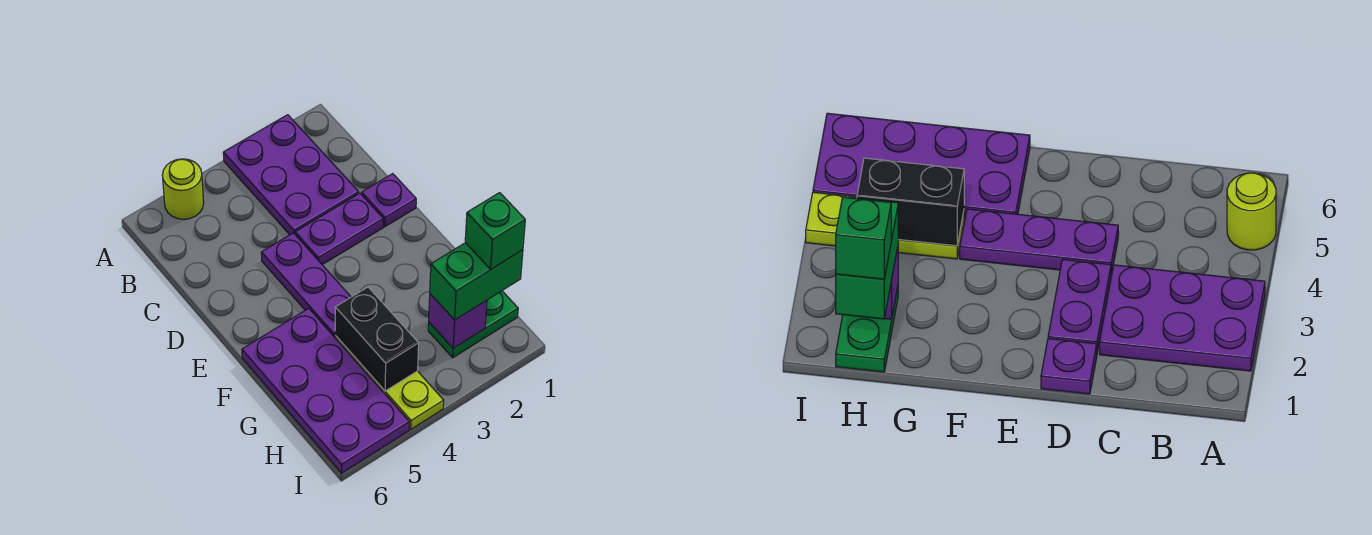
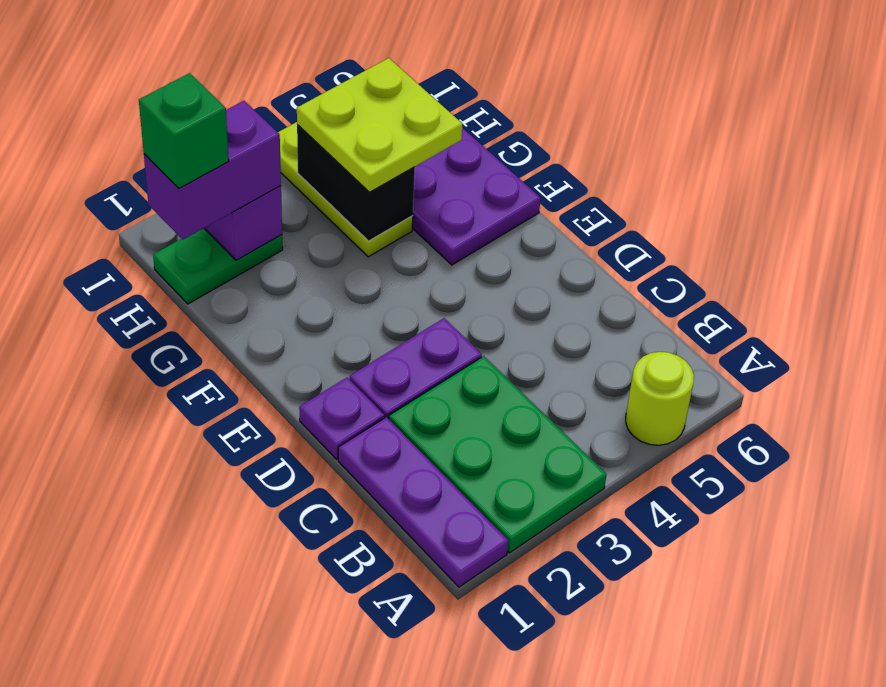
purple plate A2:C3 level 1 -> green plate A2:C3 level 1
purple plate D4:F4 level 1 -> purple plate A1:C1 level 1
none -> lime plate G4:H5 level 3
green brick H1:H2 level 3 -> purple brick H1:H2 level 3

